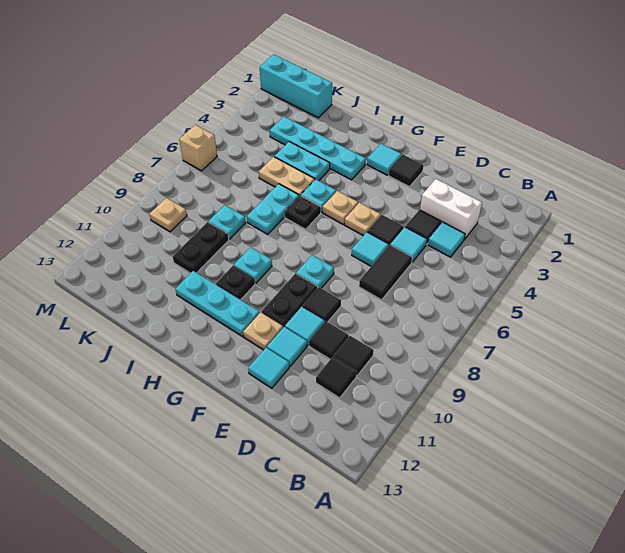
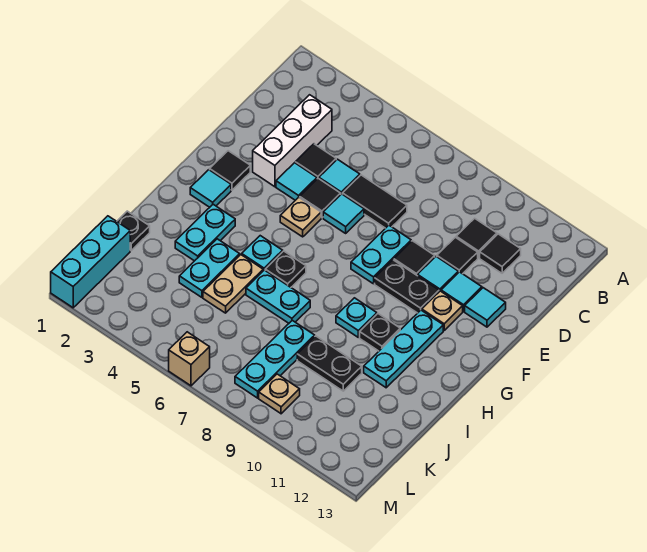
white brick C3:D3 level 1 -> white brick C3:E3 level 1
cyan tile C4 level 1 -> cyan tile E4 level 1
cyan plate F8 level 1 -> cyan plate E8:F8 level 1
tan plate G5 level 1 -> none
cyan plate H3:K3 level 1 -> cyan plate H3:I3 level 1
none -> black plate J1 level 1
cyan plate J8 level 1 -> cyan plate J8:L8 level 1

